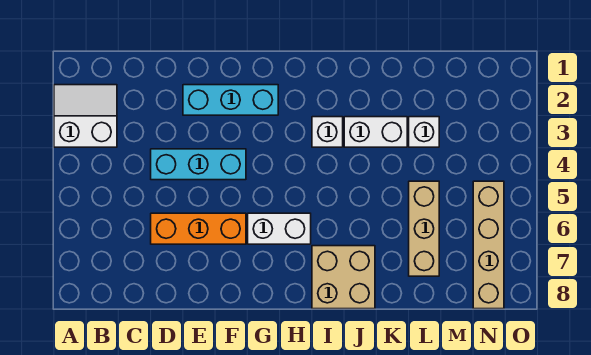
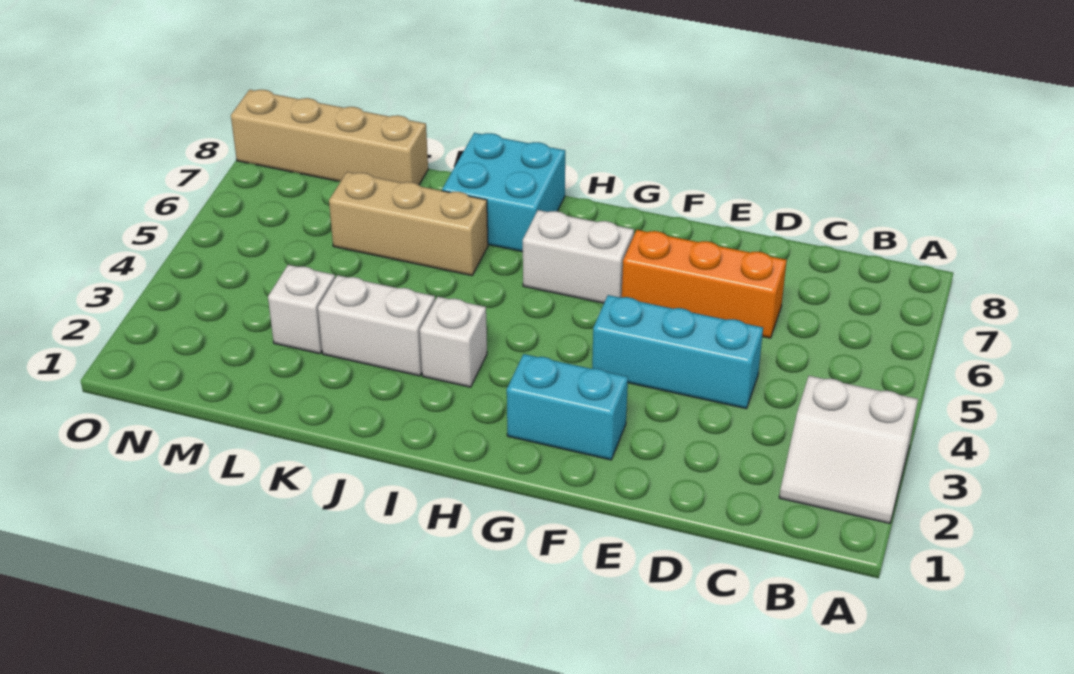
cyan brick E2:G2 level 1 -> cyan brick F2:G2 level 1
tan brick I7:J8 level 1 -> cyan brick I7:J8 level 1
tan brick L5:L7 level 1 -> tan brick J6:L6 level 1
tan brick N5:N8 level 1 -> tan brick L8:O8 level 1

